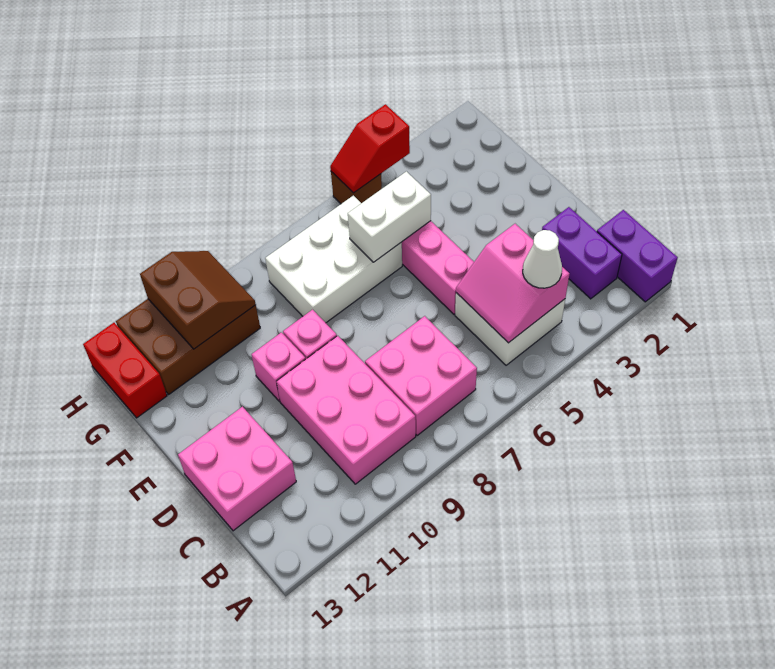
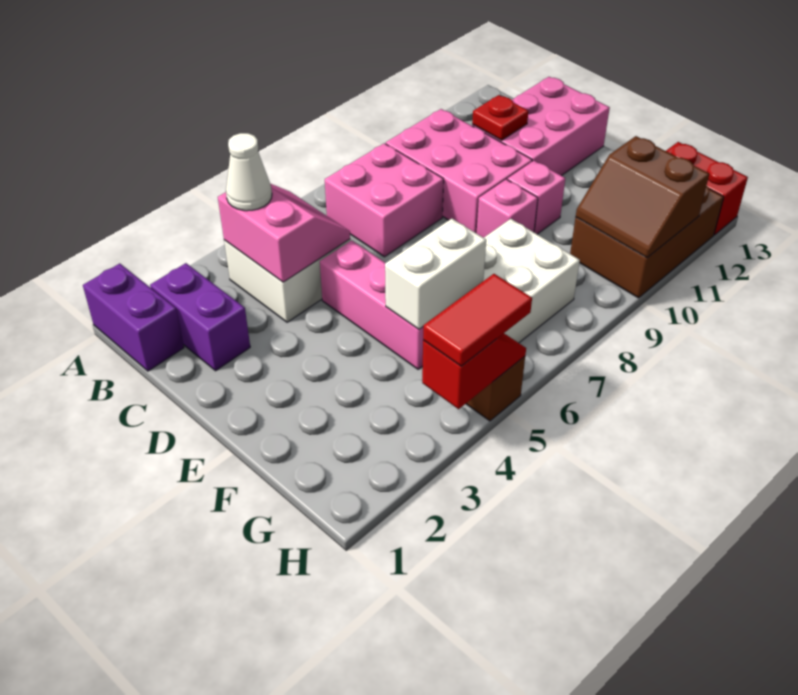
none -> red plate C11 level 2
pink brick C12:D13 level 1 -> pink brick C11:D13 level 1
none -> red tile H4:H5 level 3

